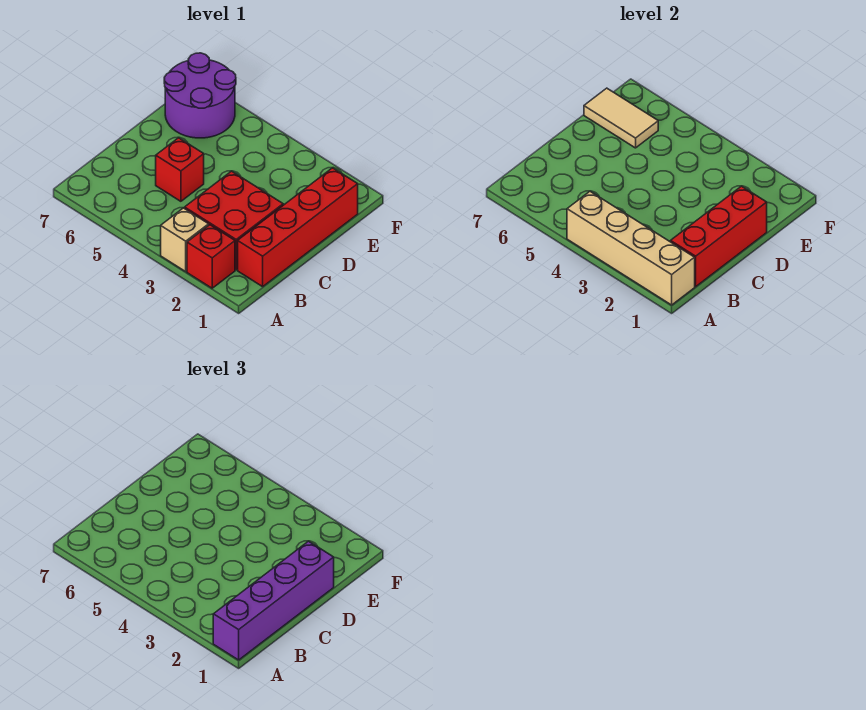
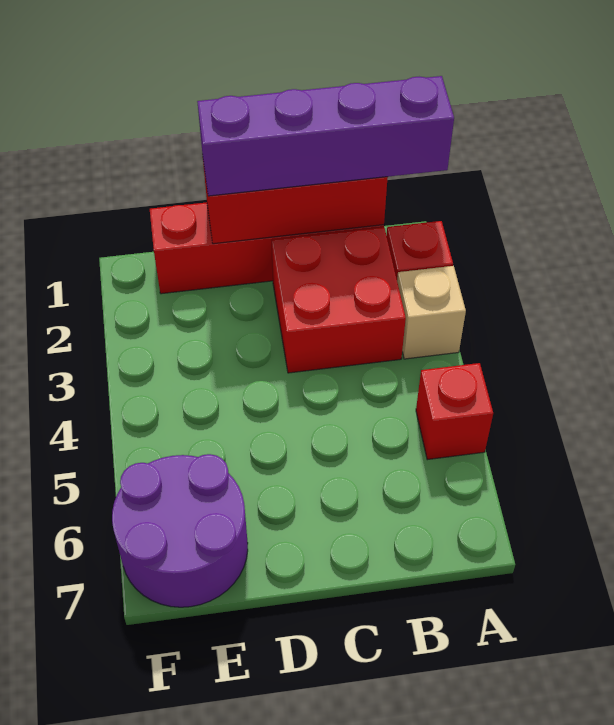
tan brick A1:A4 level 2 -> none
red brick C5 level 1 -> red brick A5 level 1
tan tile E6:E7 level 2 -> none

